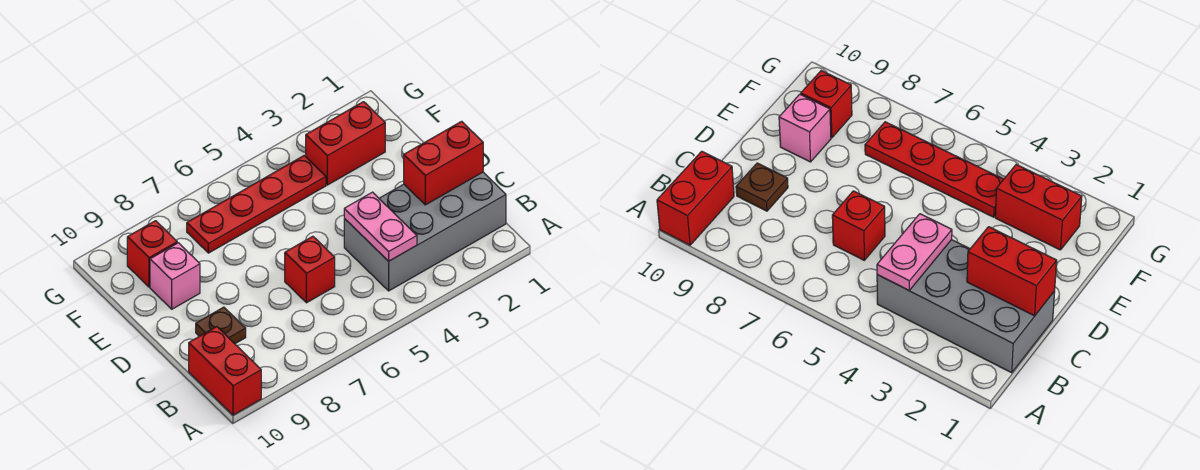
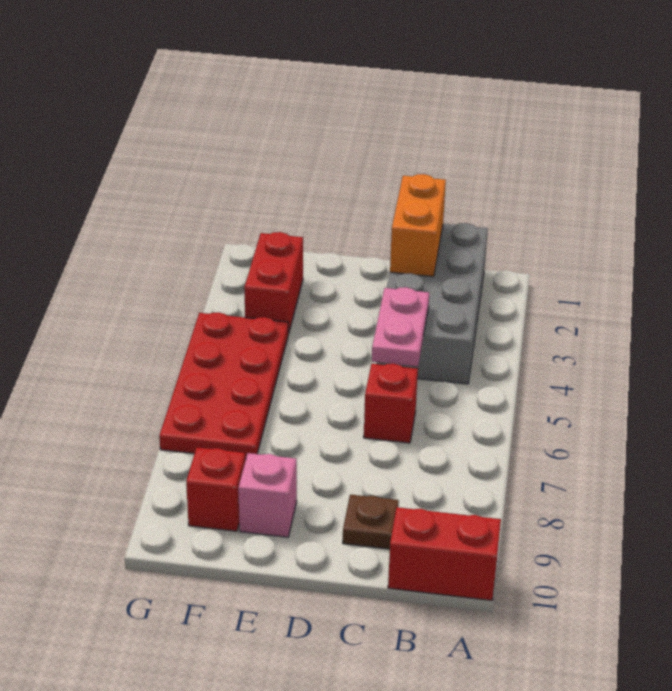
pink plate B4:C4 level 2 -> pink plate C4:C5 level 2
red brick C1:C2 level 2 -> orange brick C1:C2 level 2
red plate F4:F7 level 1 -> red plate F4:G7 level 1

